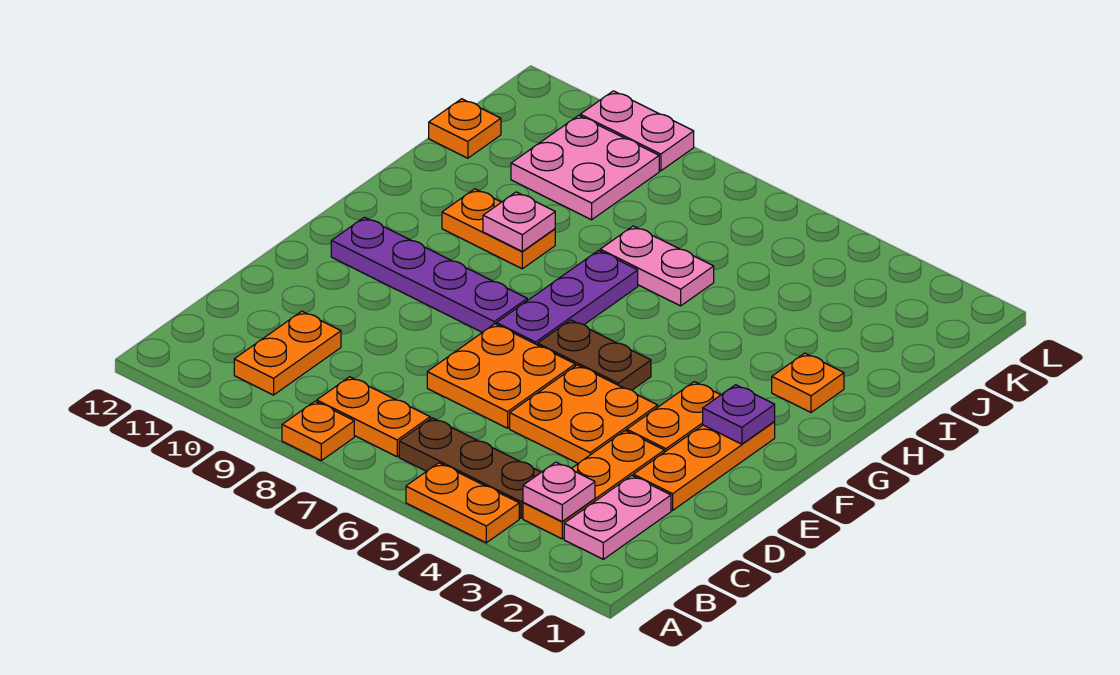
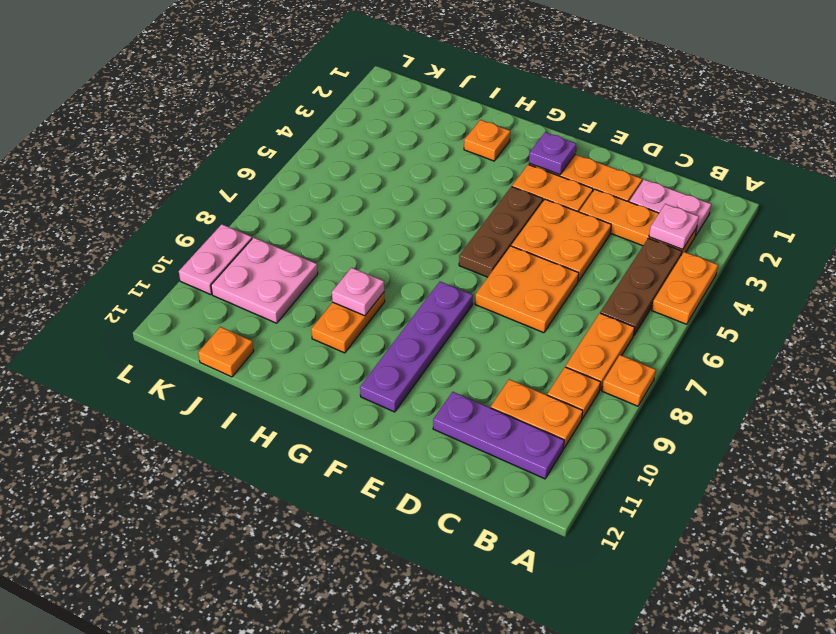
none -> orange plate B9 level 1
brown plate F5:F6 level 1 -> brown plate F4:F6 level 1
purple plate F7:H7 level 1 -> purple plate B11:D11 level 1
pink plate I6:I7 level 1 -> none

